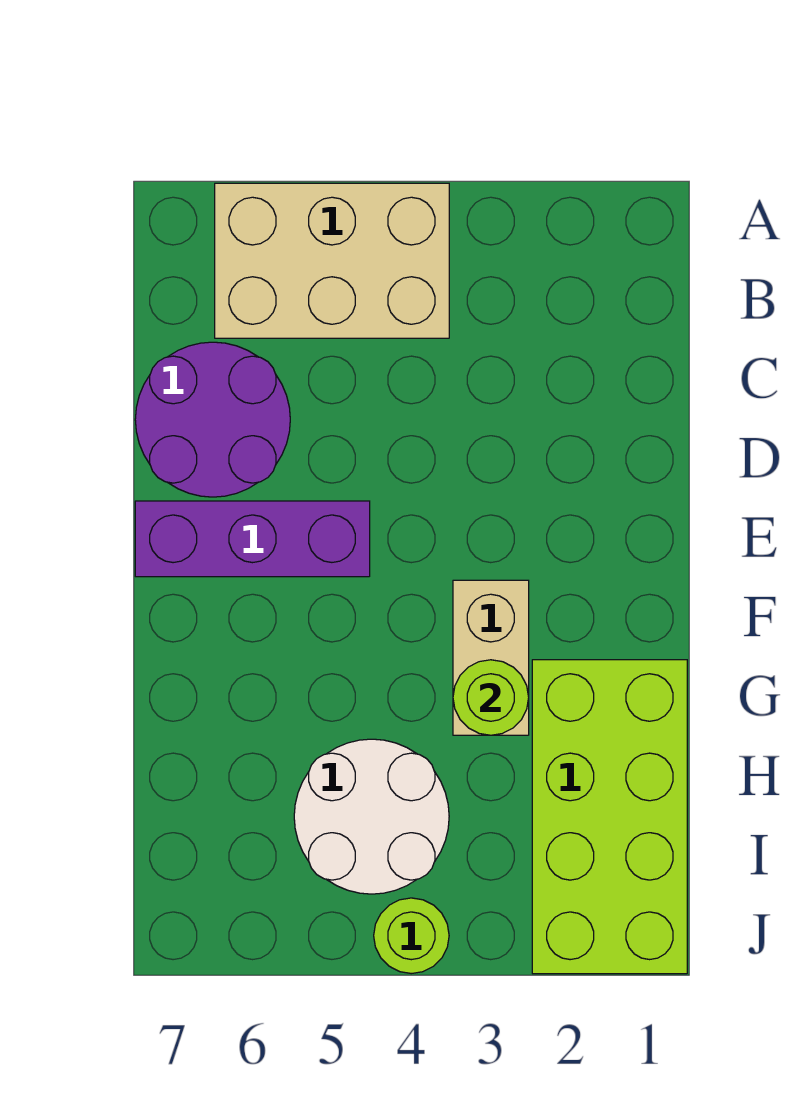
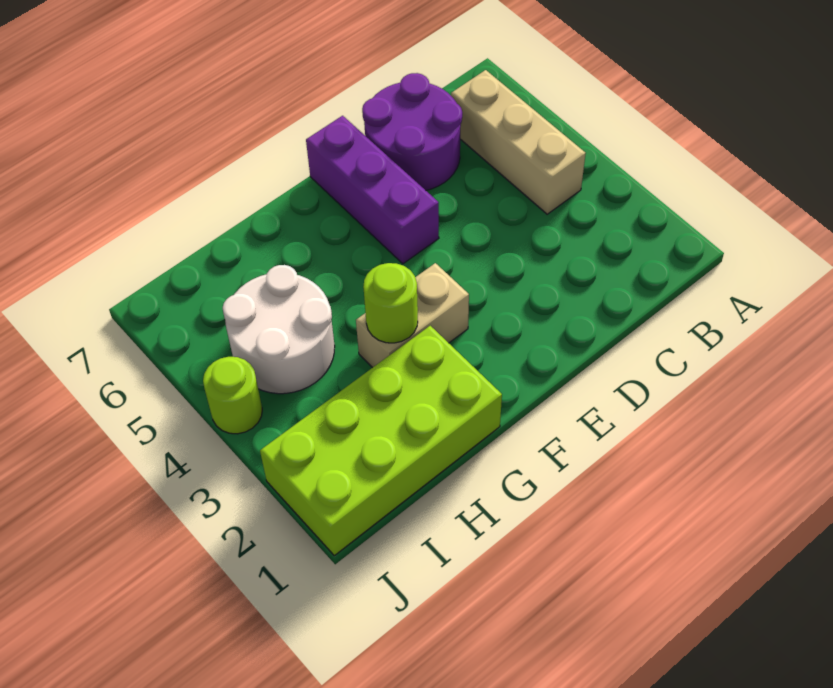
tan brick A4:B6 level 1 -> tan brick B4:B6 level 1

